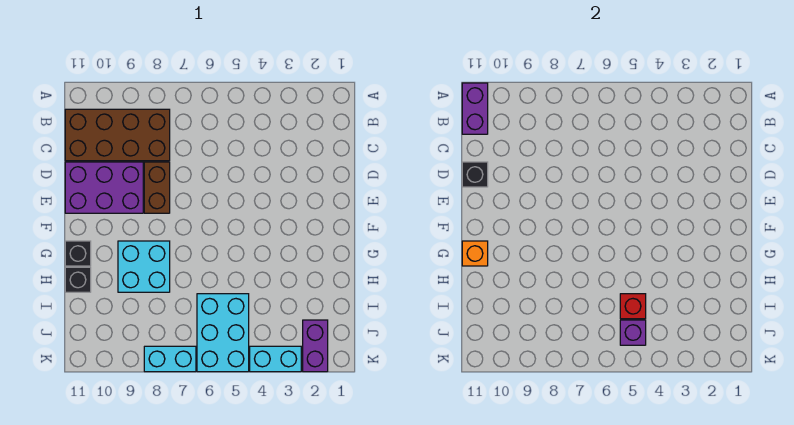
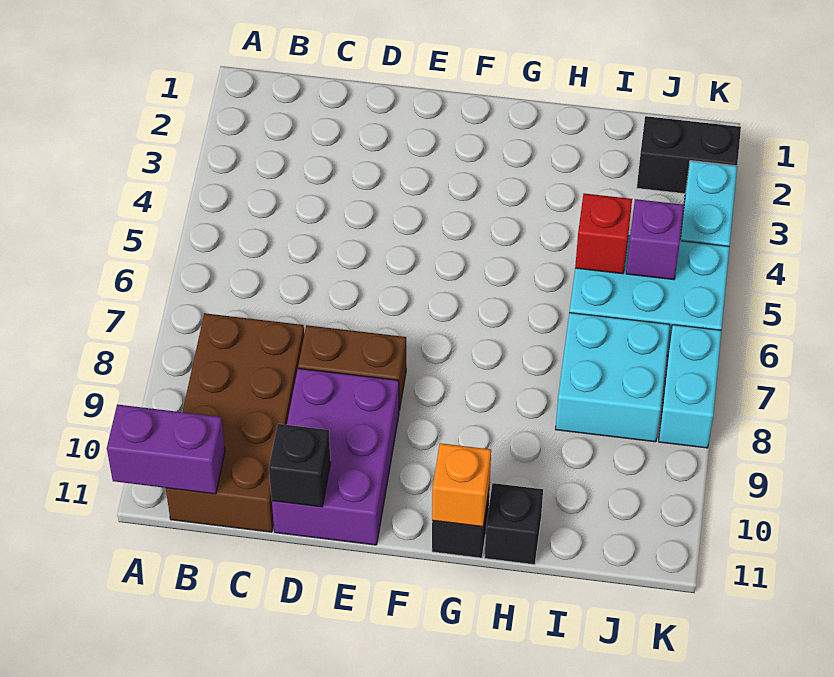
cyan brick G8:H9 level 1 -> cyan brick I7:J8 level 1
purple brick J2:K2 level 1 -> black brick J2:K2 level 1

